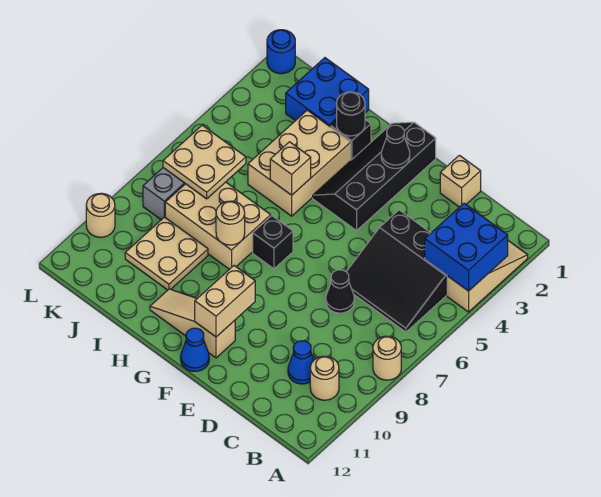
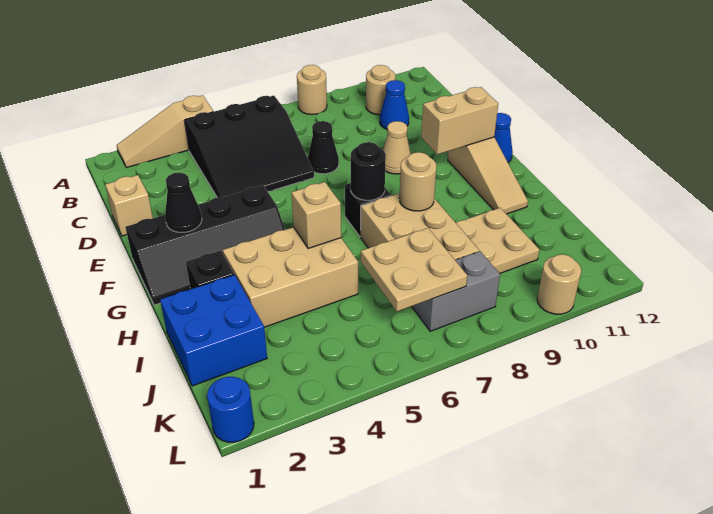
blue brick A3:B4 level 2 -> none
black slope B4:D6 level 1 top 4 -> black slope B4:D6 level 1 top B
none -> tan cone E9 level 1
black round brick H2 level 2 -> black round brick G7 level 2

